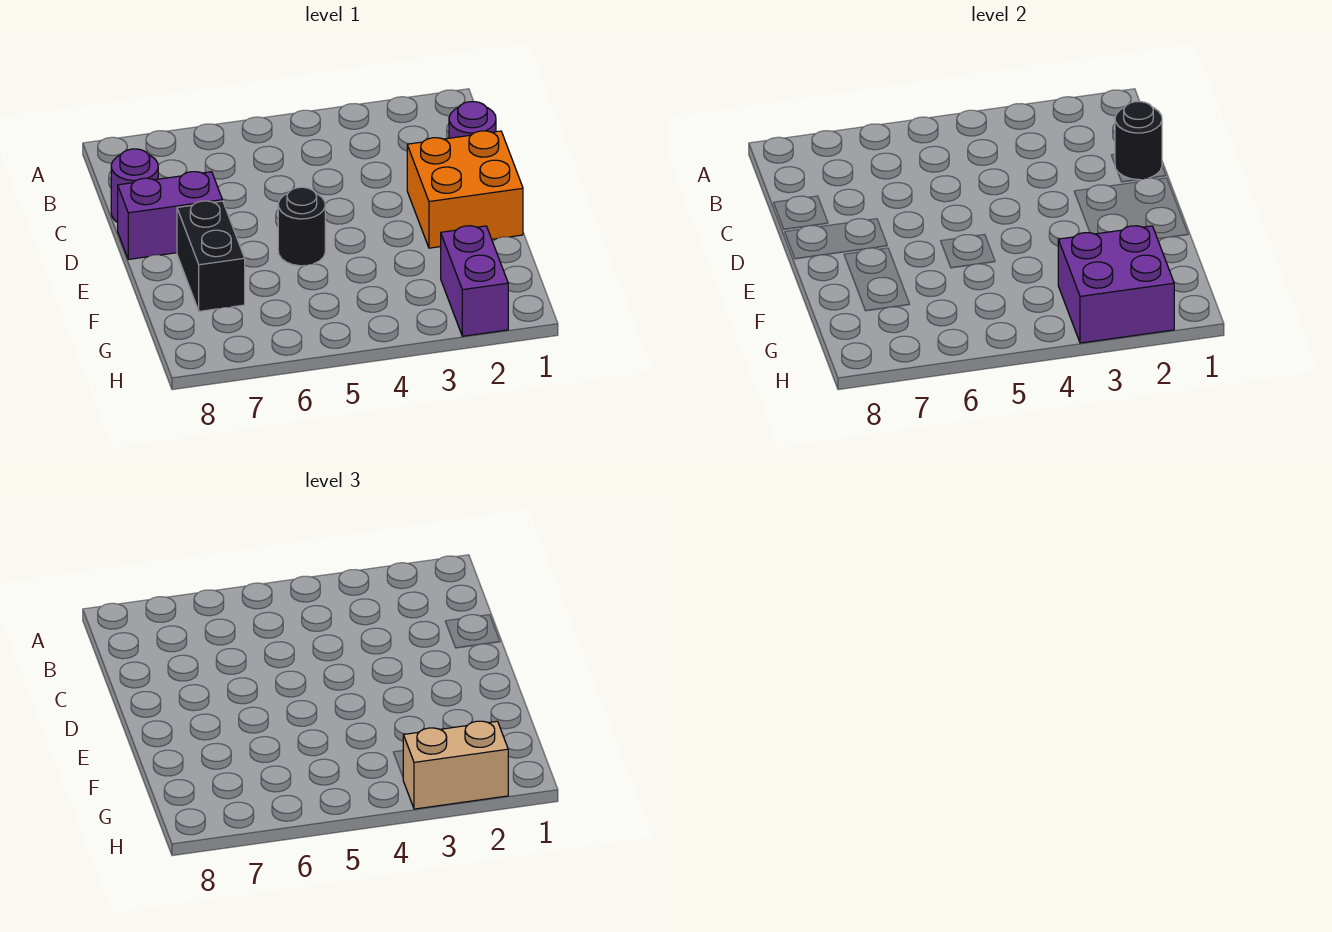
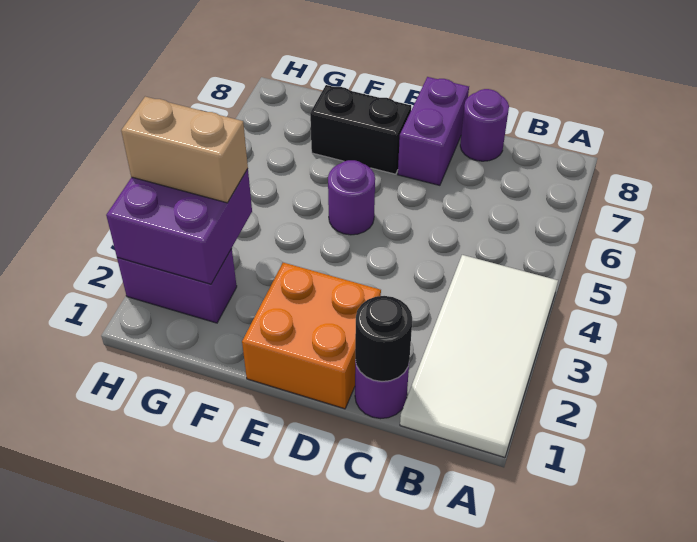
none -> white tile A1:B4 level 1
black round brick E5 level 1 -> purple round brick E5 level 1
tan brick H2:H3 level 3 -> tan brick G3:H3 level 3

